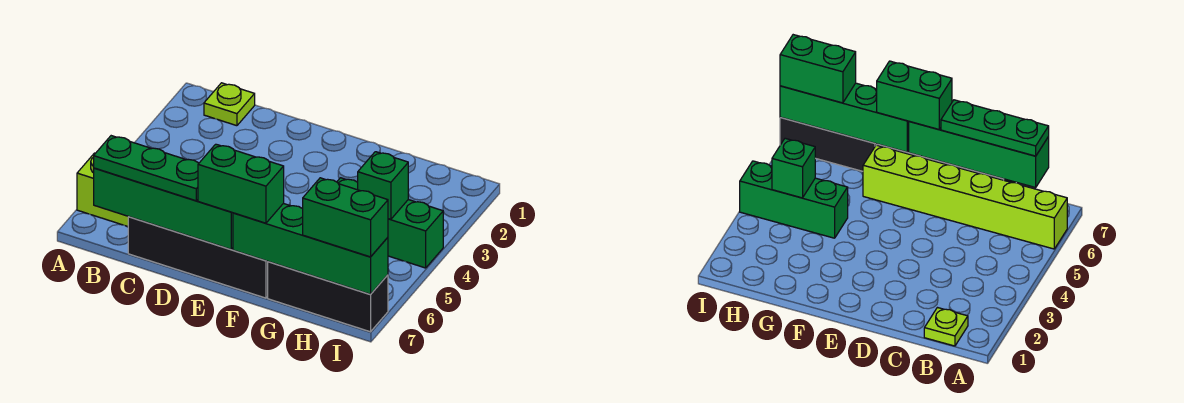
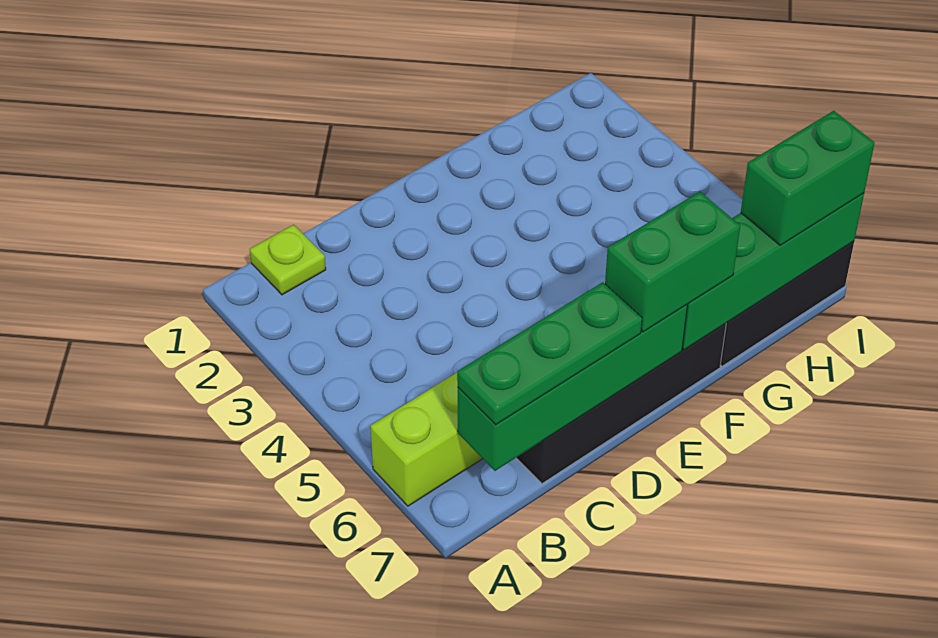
green brick G4:I4 level 1 -> none
green brick H4 level 2 -> none

